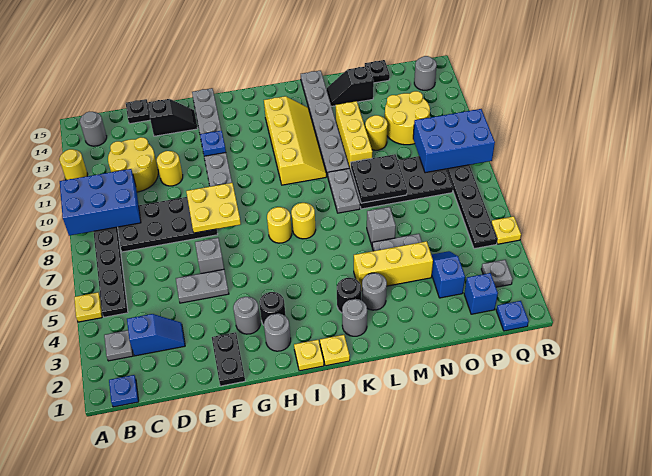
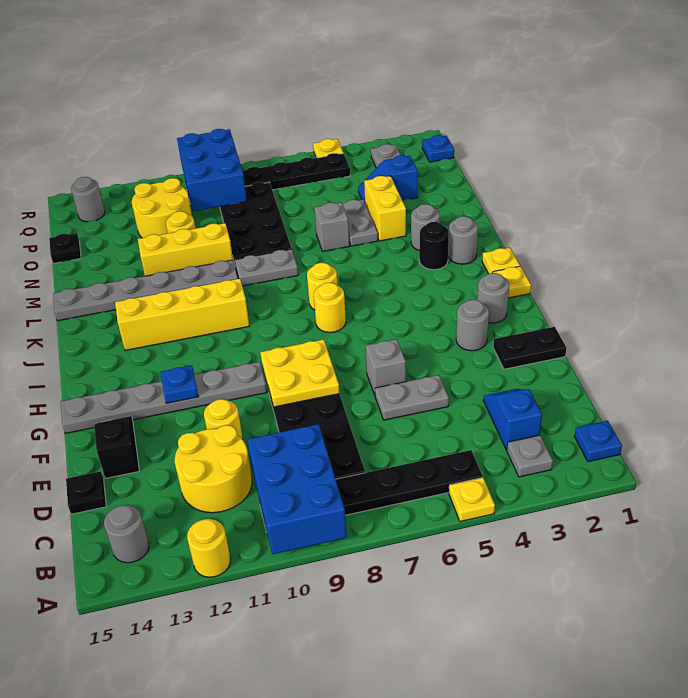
grey plate E5:F5 level 1 -> grey plate E5:E6 level 1
black round brick H3 level 1 -> none
yellow brick L4:N4 level 1 -> yellow brick M4:N4 level 1
black plate M8:N9 level 2 -> none
black slope M14:N14 level 1 top N -> none
blue brick P2 level 1 -> none

